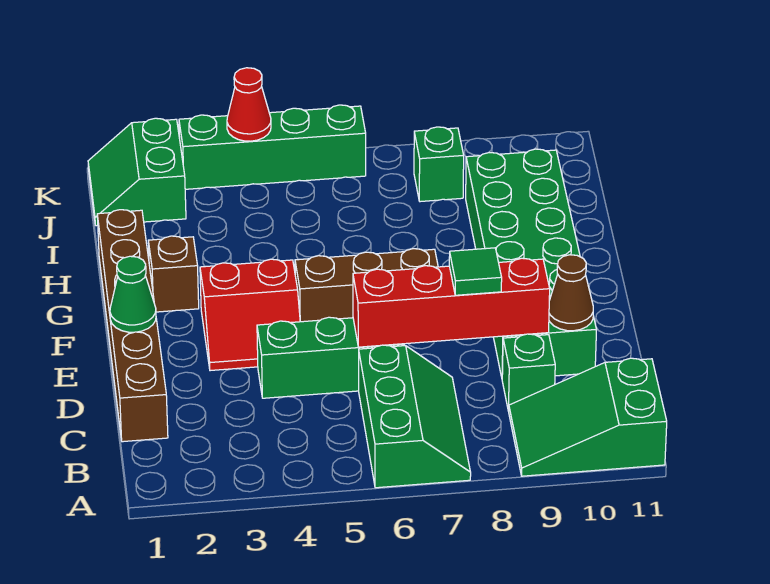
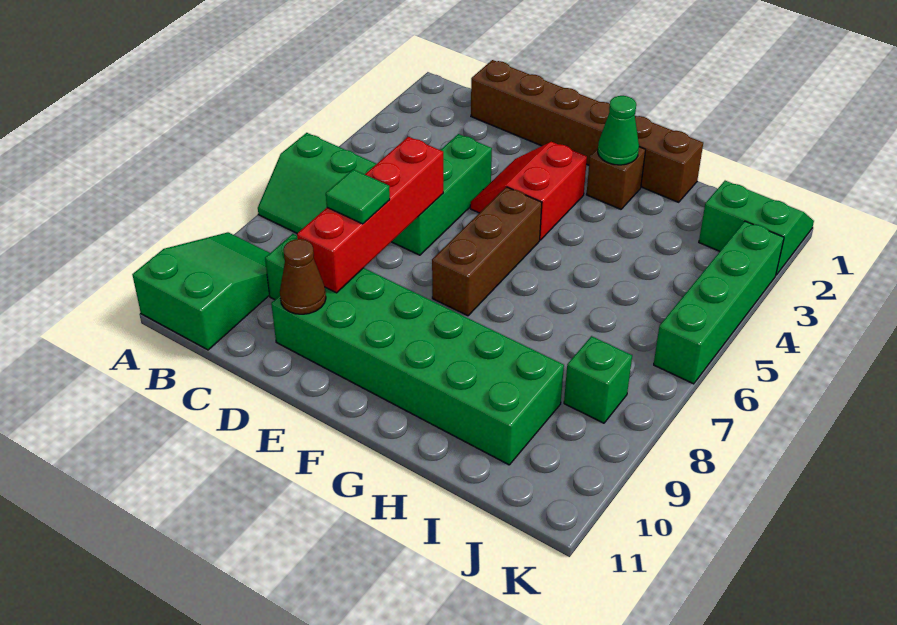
green cone E1 level 2 -> green cone G2 level 2
red cone K4 level 2 -> none

